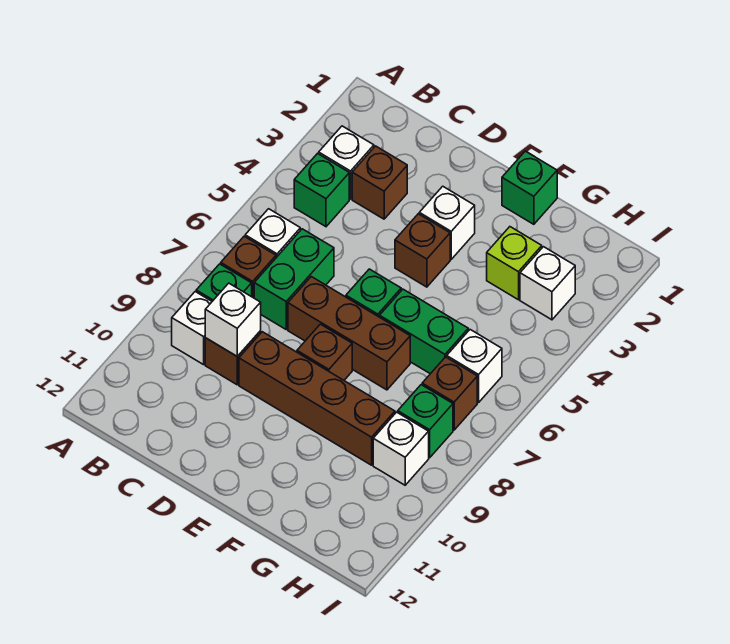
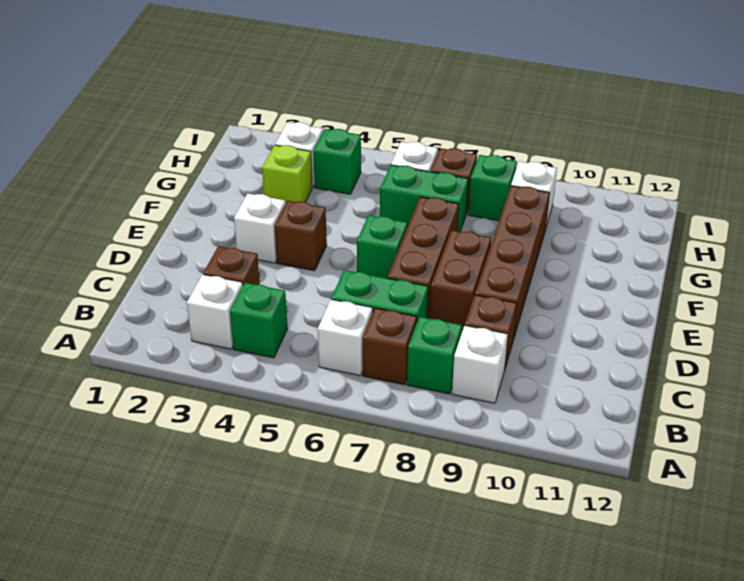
white brick C9 level 2 -> none
brown brick E8 level 1 -> brown brick D8:E8 level 1
green brick F1 level 1 -> green brick H4 level 1
green brick F6:G6 level 1 -> green brick G6:G7 level 1

